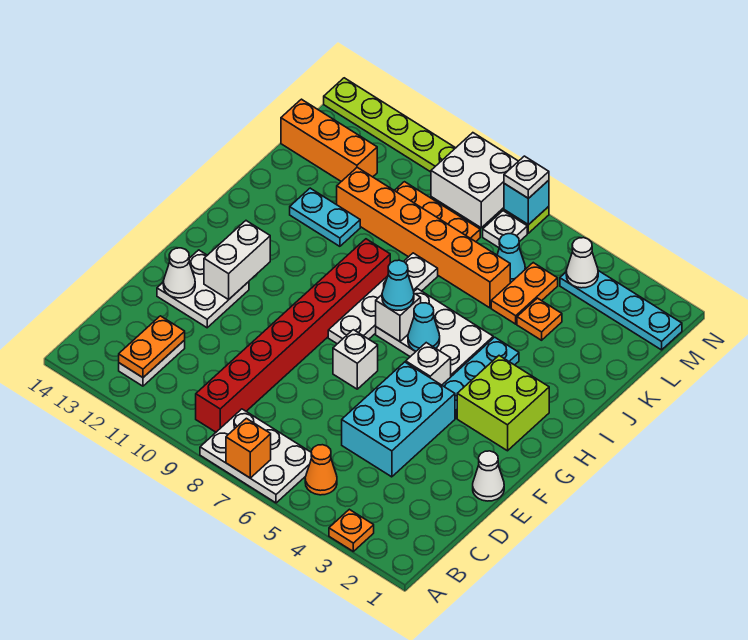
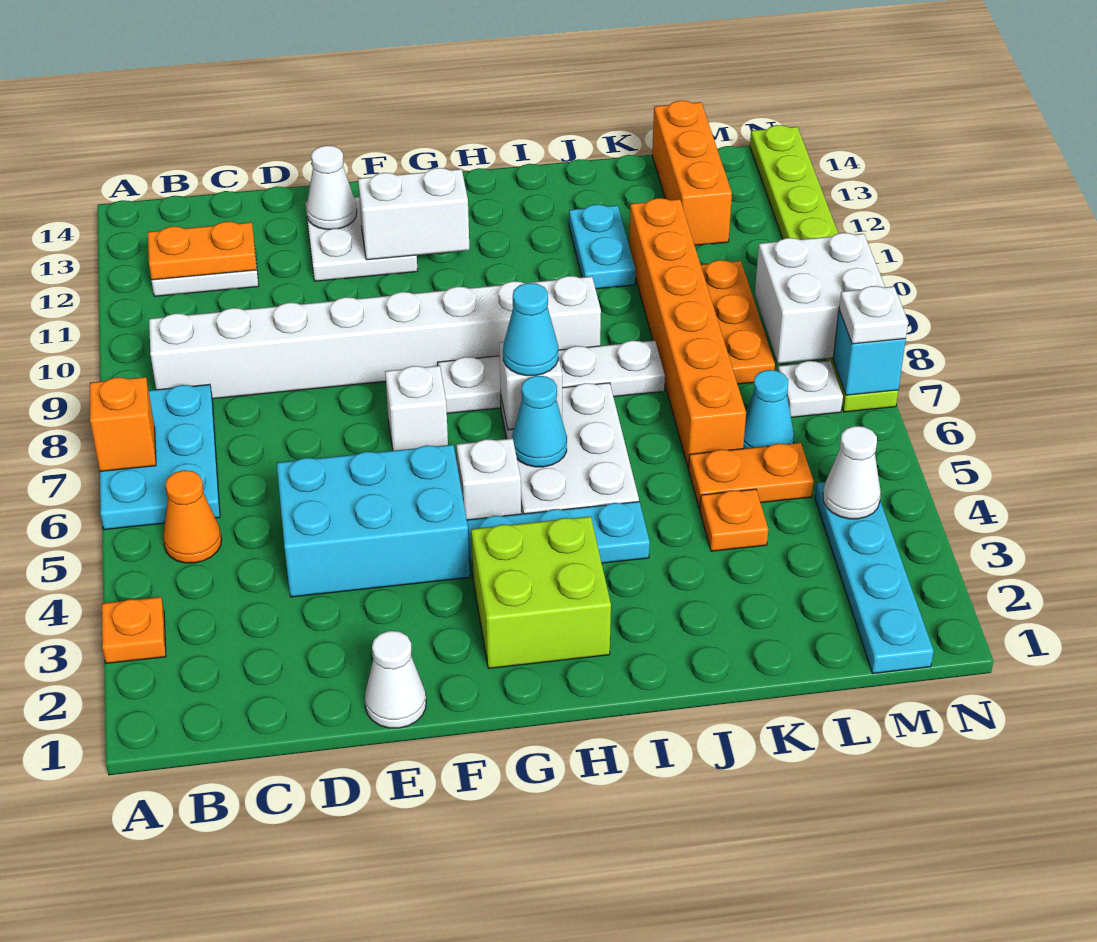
white plate A6:B8 level 1 -> cyan plate A6:B8 level 1
red brick B9:I9 level 1 -> white brick B9:I9 level 1

